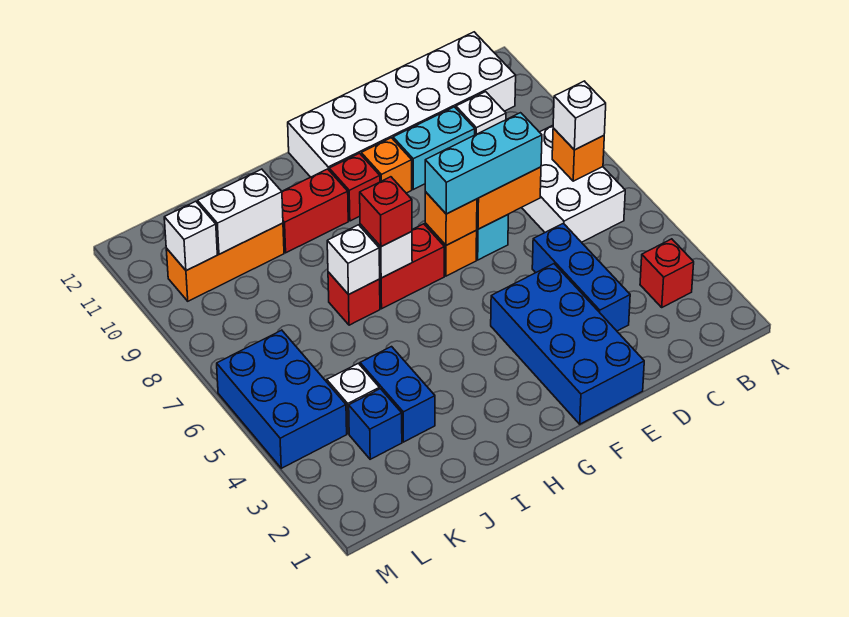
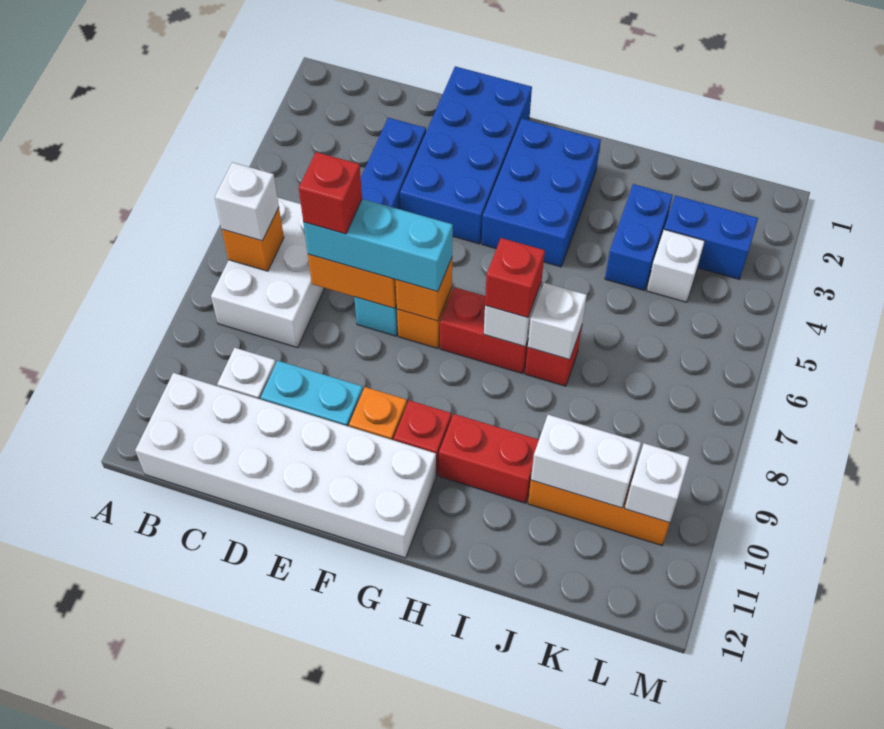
red brick B3 level 1 -> red brick D7 level 4
blue brick K3 level 1 -> blue brick K3:L3 level 1
blue brick L4:M6 level 1 -> blue brick G2:H4 level 1

